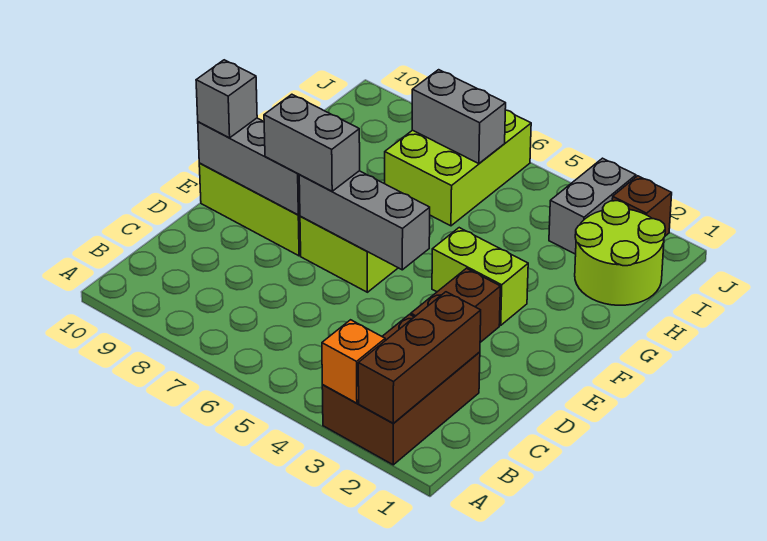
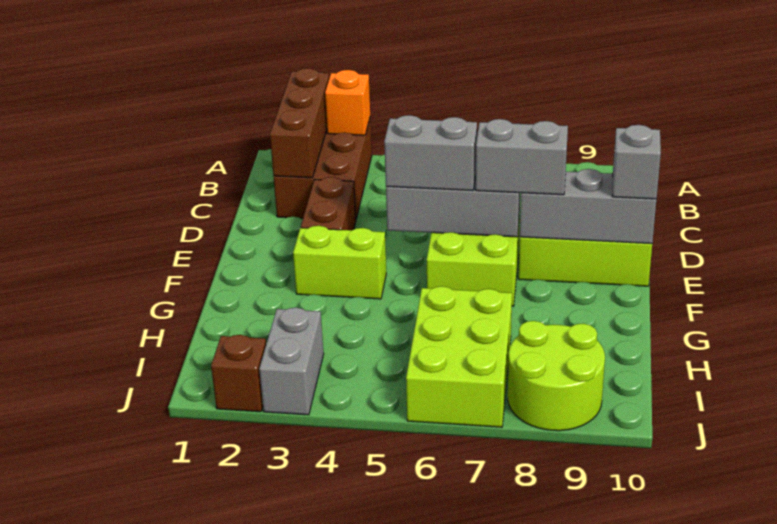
lime round brick H1:I2 level 1 -> lime round brick I8:J9 level 1
grey brick I6:I7 level 2 -> grey brick E5:E6 level 3

